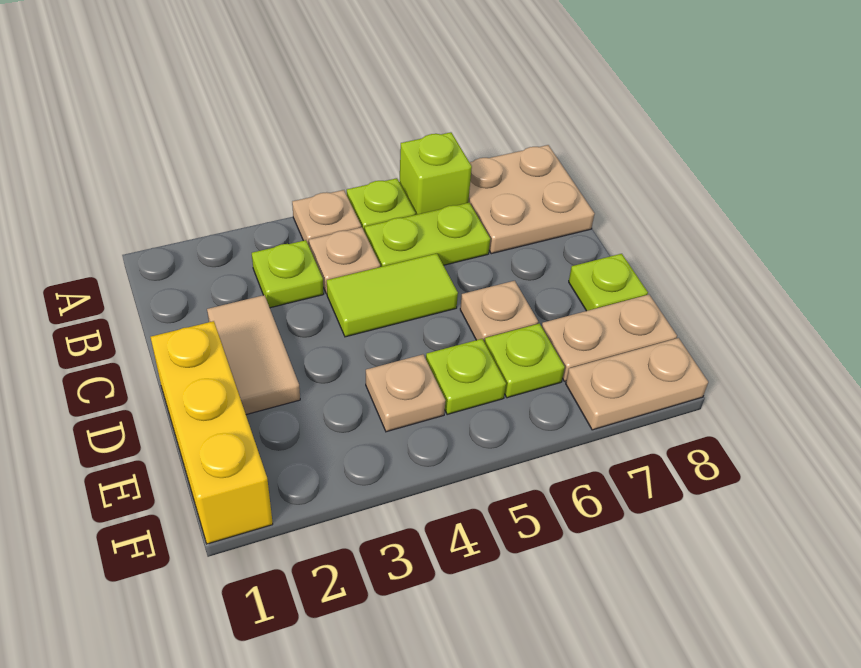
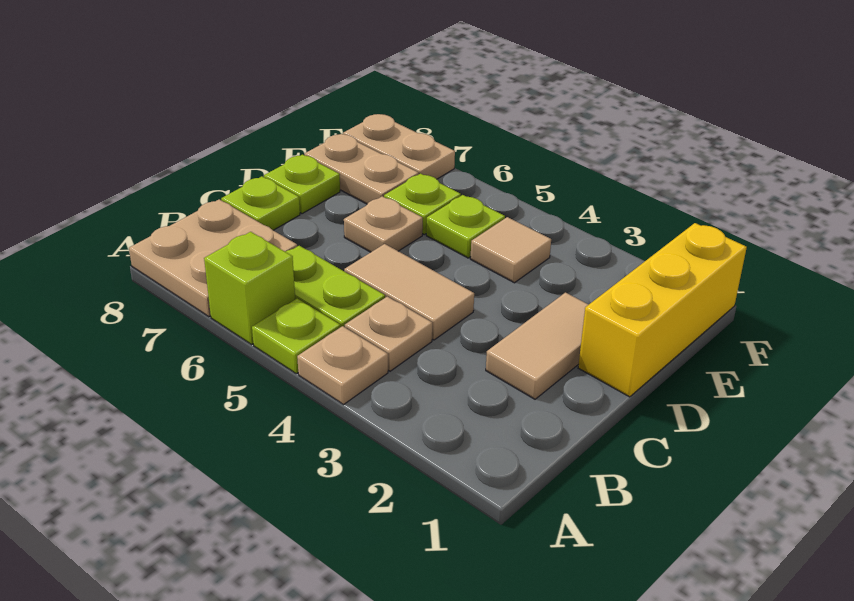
lime plate B3 level 1 -> lime plate C8 level 1
lime tile C4:C5 level 1 -> tan tile C4:C5 level 1
tan plate E4 level 1 -> tan tile E4 level 1

